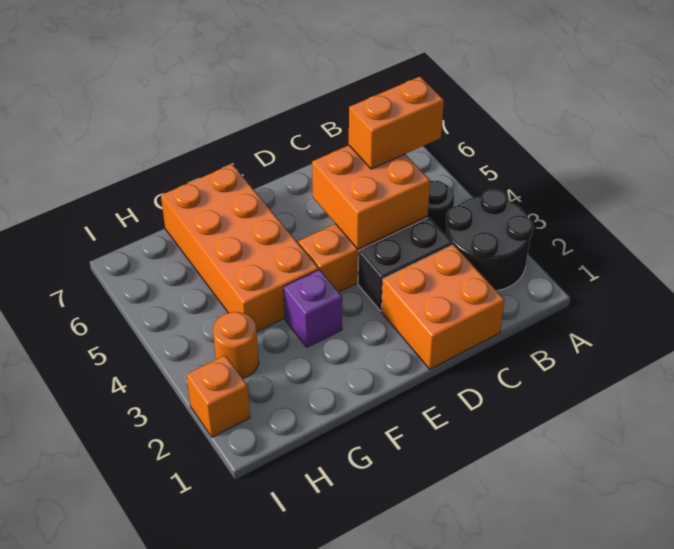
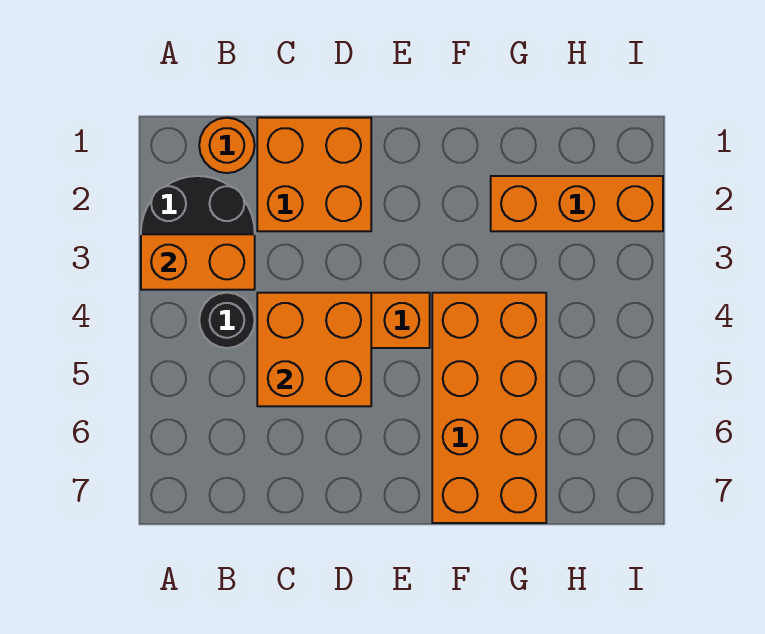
orange brick B5:C5 level 3 -> orange brick A3:B3 level 2
black brick C3:D3 level 1 -> none
purple brick F3 level 1 -> none
orange round brick H3 level 1 -> orange round brick B1 level 1
orange brick I2 level 1 -> orange brick G2:I2 level 1

